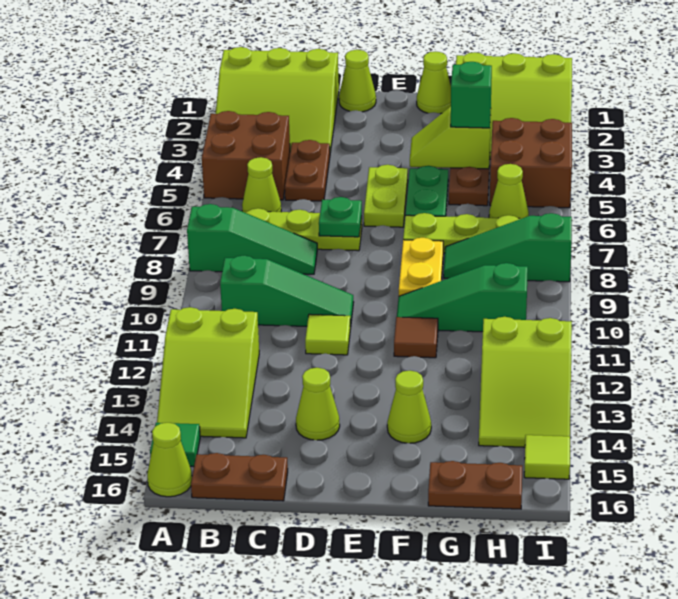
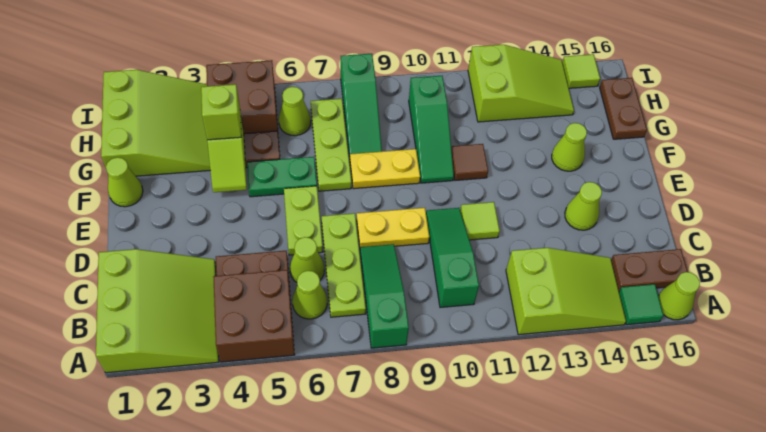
brown plate B16:C16 level 1 -> brown plate B15:B16 level 1
lime cone D1 level 1 -> lime cone C6 level 1
green plate D7 level 2 -> none
none -> yellow plate D8:D9 level 1
lime plate E5:E6 level 1 -> lime plate D6:E6 level 1
green brick G4 level 3 -> lime brick G4 level 3

